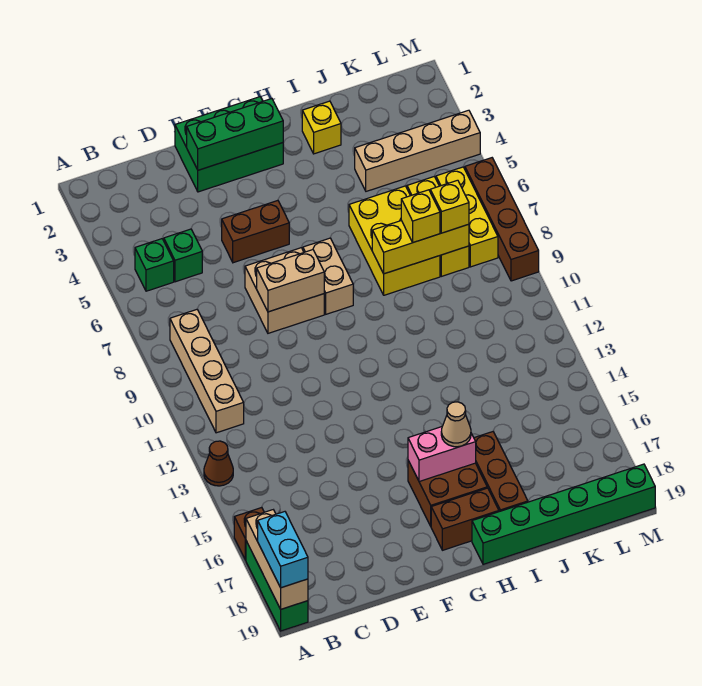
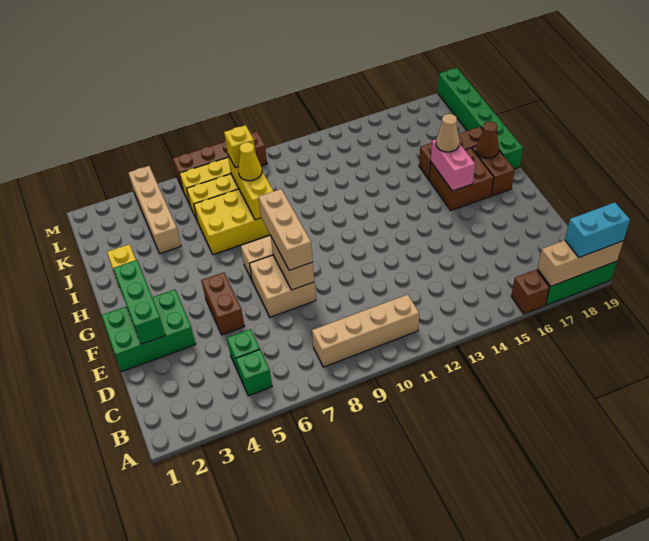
brown cone A13 level 1 -> brown cone H18 level 2
green brick E1:G2 level 1 -> green brick E1:F3 level 1
none -> tan brick E8:G8 level 3
yellow brick J8 level 3 -> yellow cone J8 level 3

